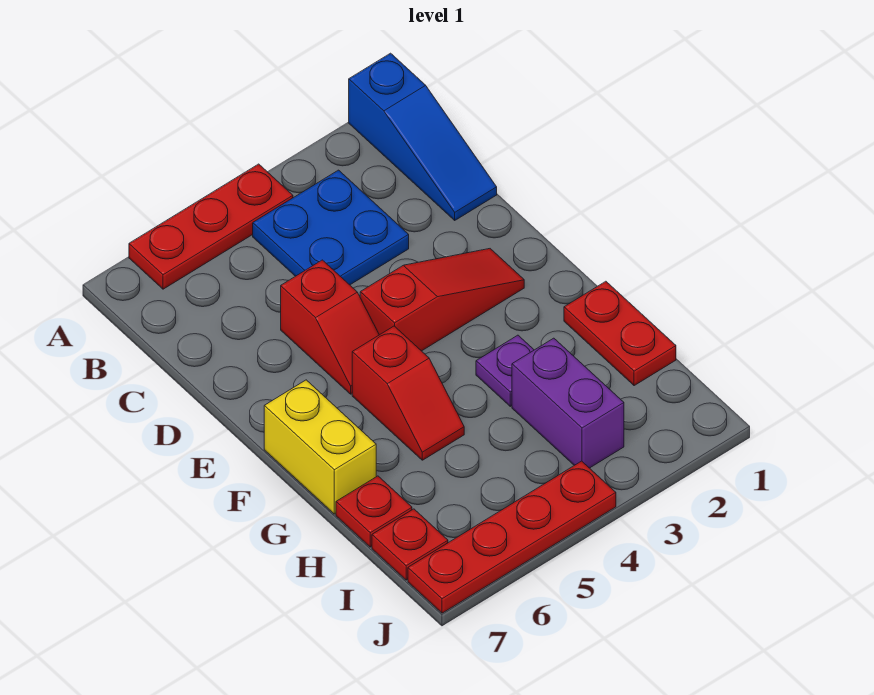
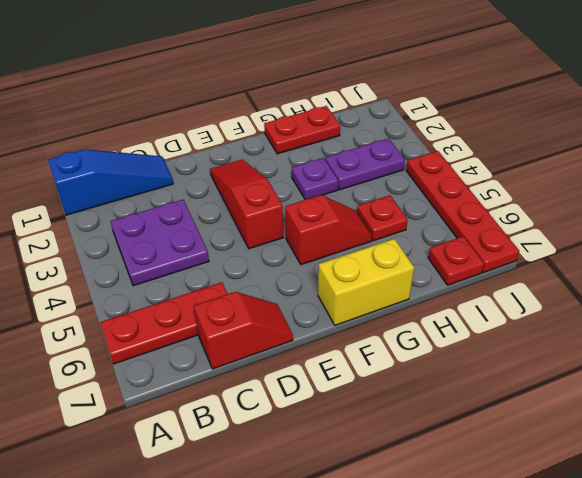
red plate A4:A6 level 1 -> red plate A6:C6 level 1
blue plate B3:C4 level 1 -> purple plate B3:C4 level 1
red slope D5:E5 level 1 top D -> red slope C7:D7 level 1 top C
purple brick H3:I3 level 1 -> purple plate H3:I3 level 1
red plate H7 level 1 -> red plate H5 level 1

